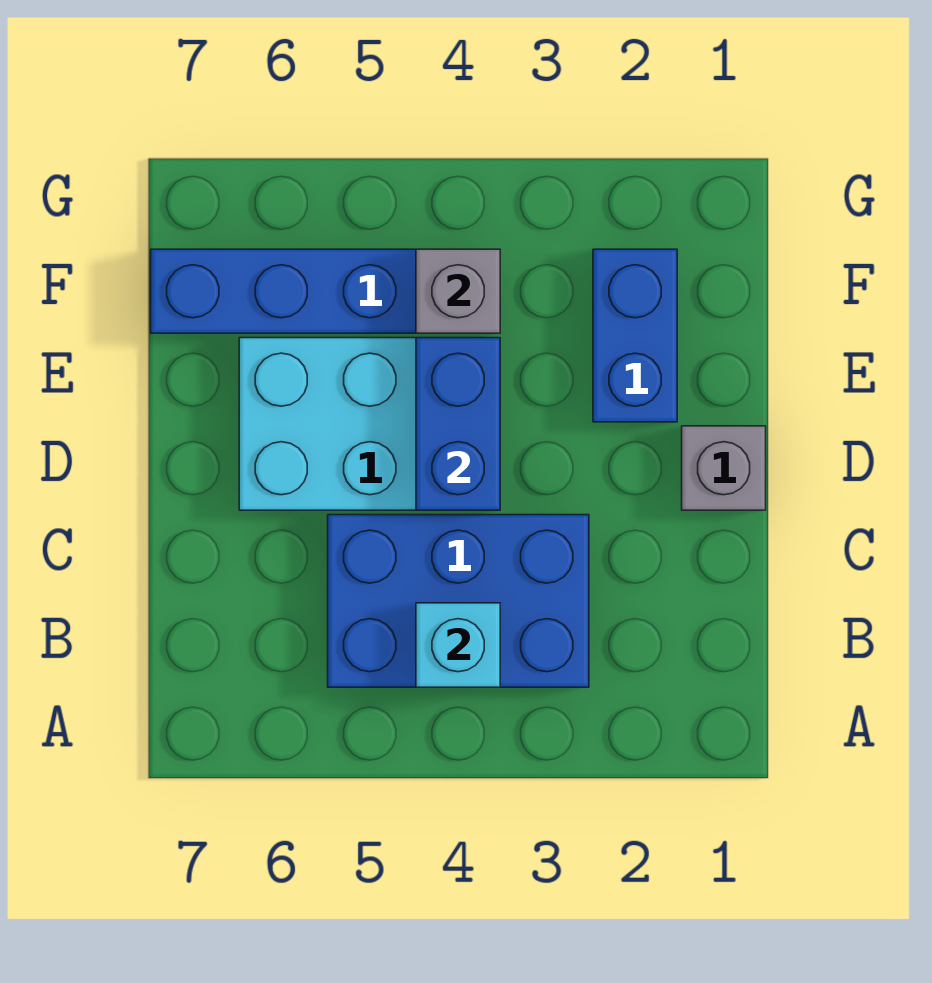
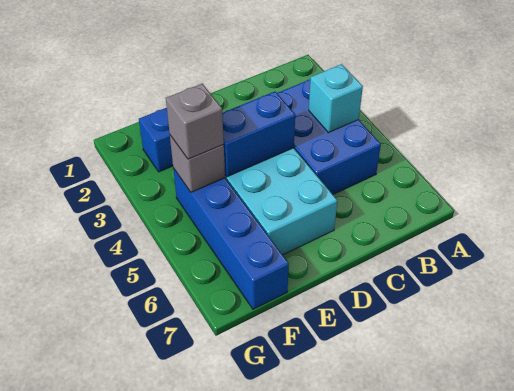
grey brick D1 level 1 -> grey brick F4 level 3

